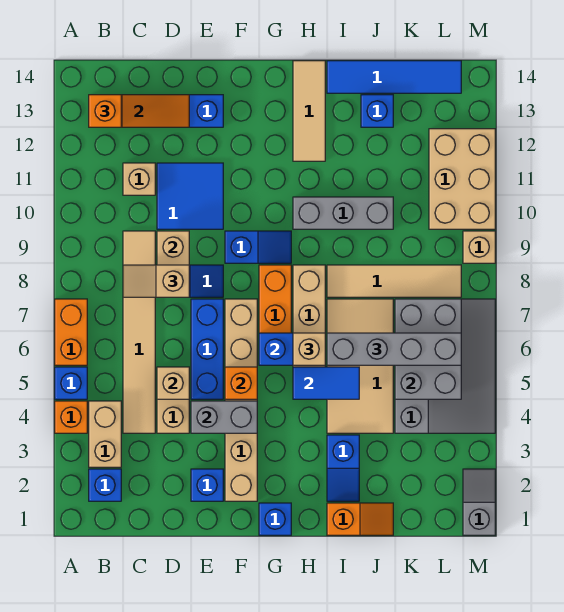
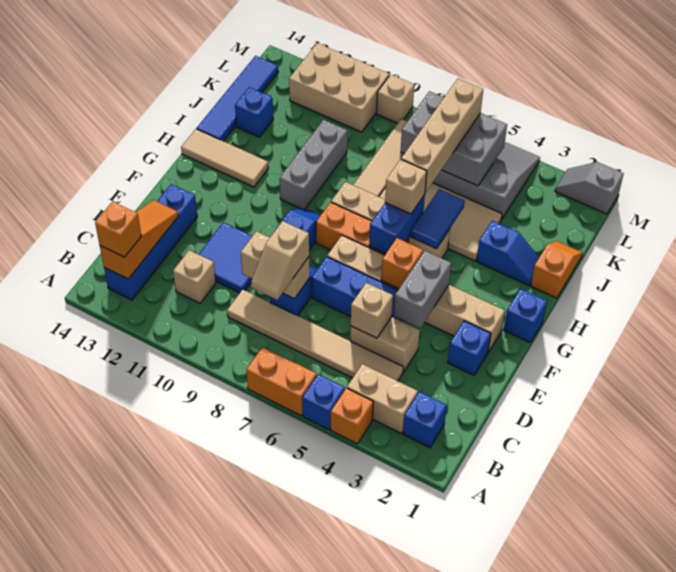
grey brick I6:L6 level 3 -> tan brick I6:L6 level 3

